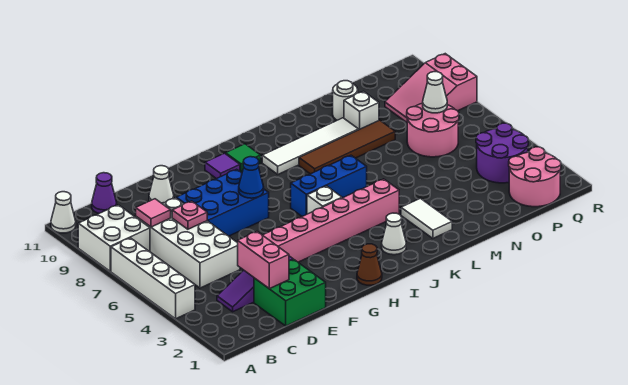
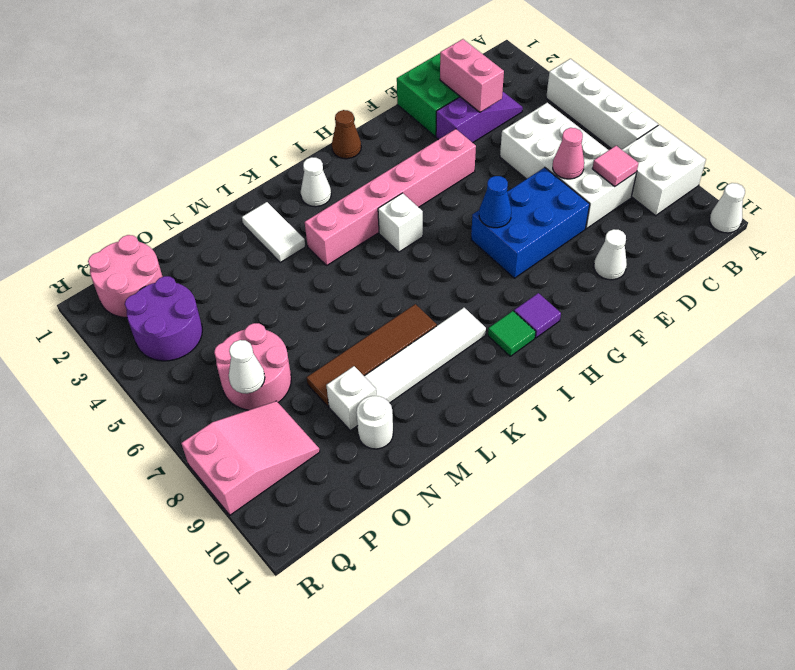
purple cone C11 level 1 -> none
pink plate D7 level 2 -> pink cone D7 level 2
blue brick I6:K6 level 1 -> none

